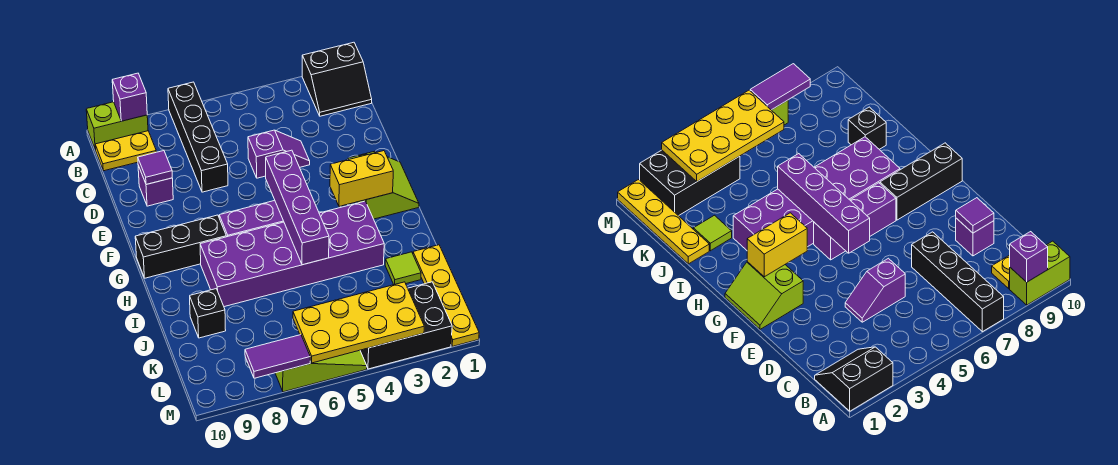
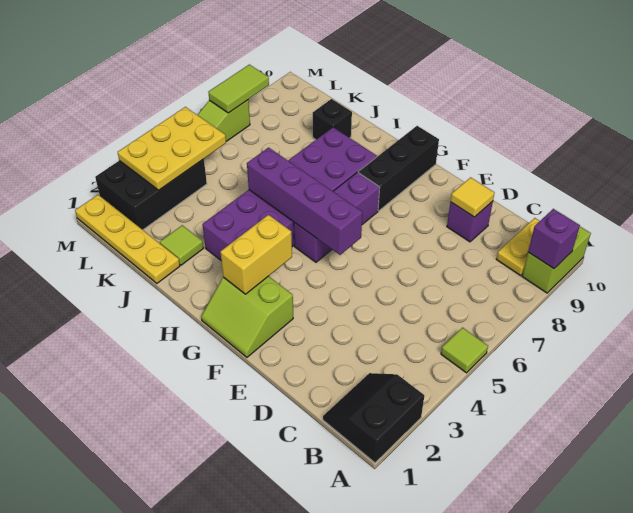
none -> lime tile A5 level 1
black brick A7:D7 level 1 -> none
purple slope D4:D5 level 1 top 5 -> none
purple tile D9 level 2 -> yellow tile D9 level 2
yellow plate L3:M6 level 2 -> yellow plate L3:M5 level 2
purple tile M7:M8 level 2 -> lime tile M7:M8 level 2

